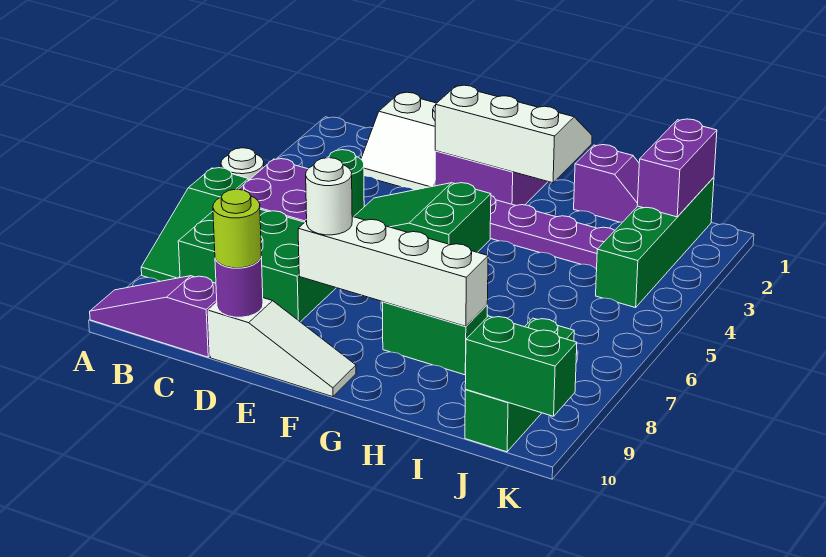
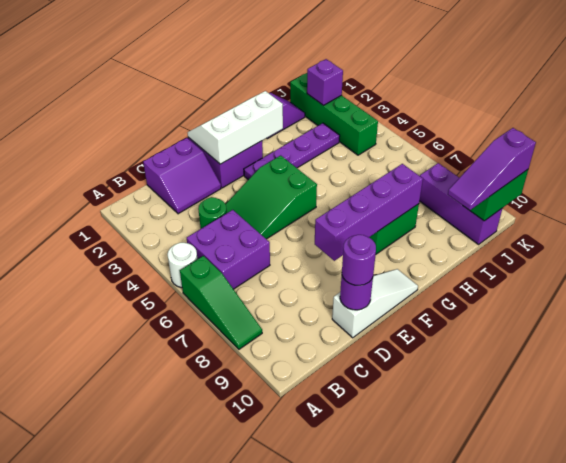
purple slope A10:C10 level 1 top C -> purple slope I10:K10 level 3 top K
green brick B7:D8 level 1 -> none
white slope C1:D2 level 1 top 1 -> purple slope C1:D2 level 1 top 1
lime round brick D10 level 3 -> purple round brick D10 level 3
white brick E8:H8 level 2 -> purple brick E8:H8 level 2
white round brick E8 level 3 -> none
purple brick J1:J2 level 2 -> purple brick J2 level 2
green brick J8:J10 level 1 -> purple brick J8:J10 level 1

